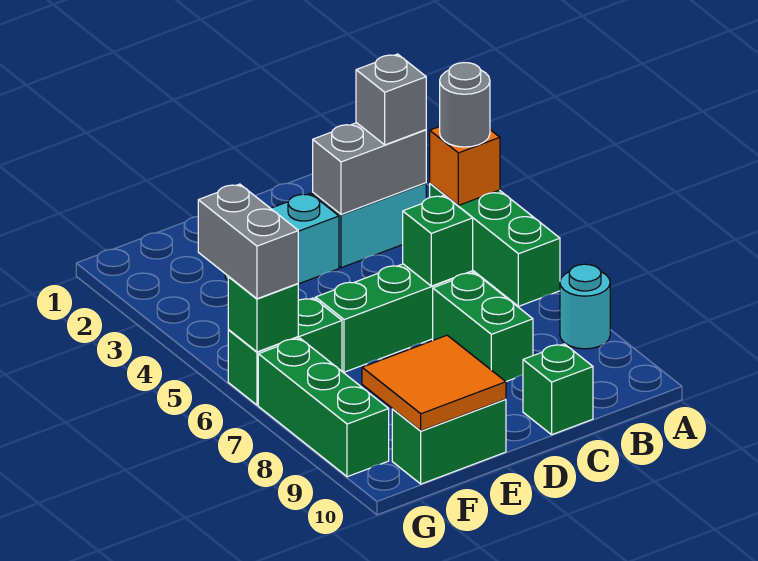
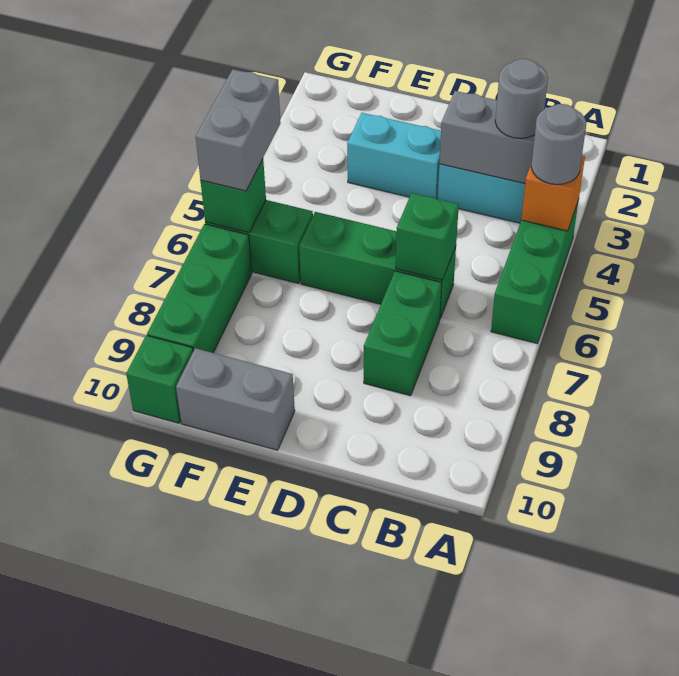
cyan round brick A8 level 1 -> none
grey brick B3 level 3 -> grey round brick B3 level 3
green brick C10 level 1 -> green brick G10 level 1
orange tile E9:F10 level 2 -> none
green brick E10:F10 level 1 -> grey brick E10:F10 level 1

